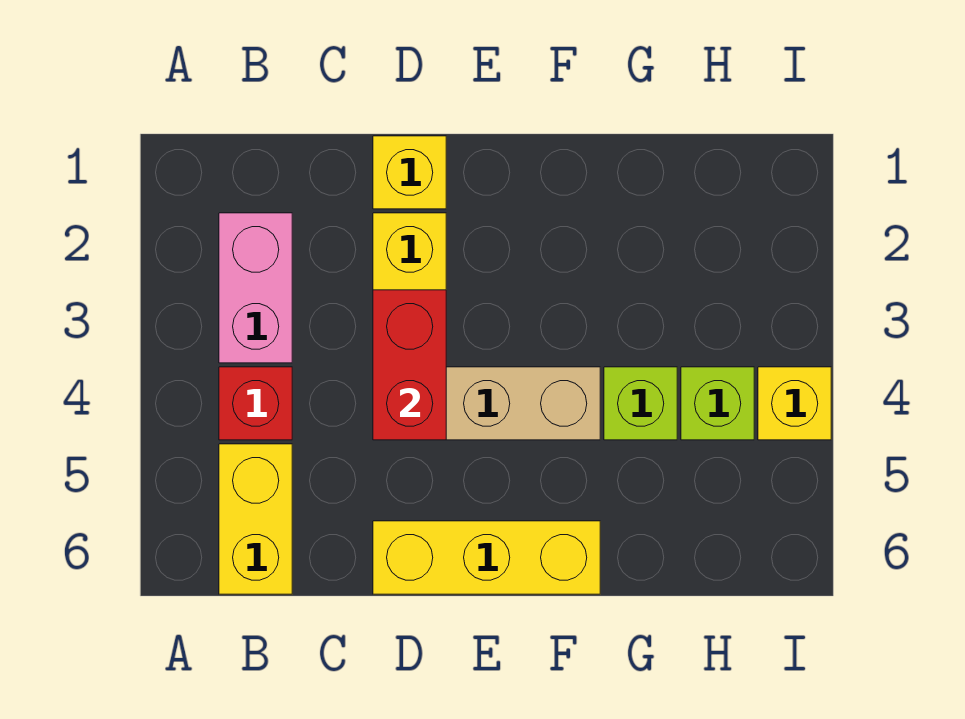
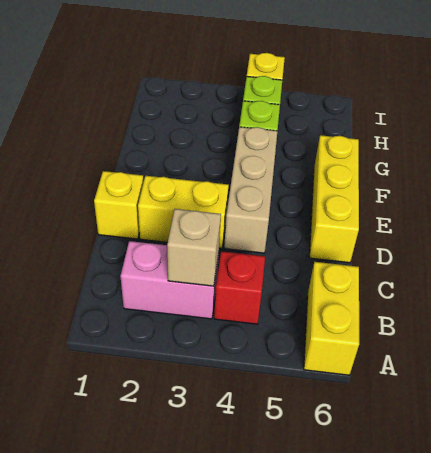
none -> tan brick B3 level 2
yellow brick B5:B6 level 1 -> yellow brick A6:B6 level 1
red brick D3:D4 level 2 -> none

